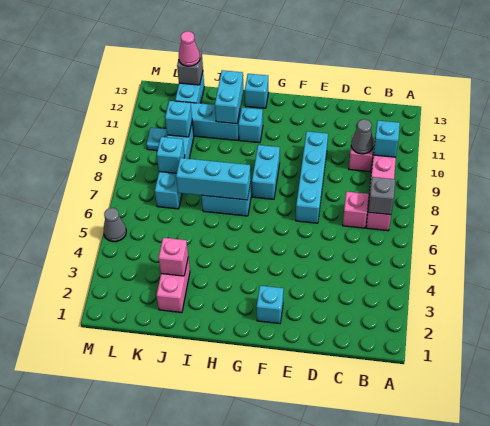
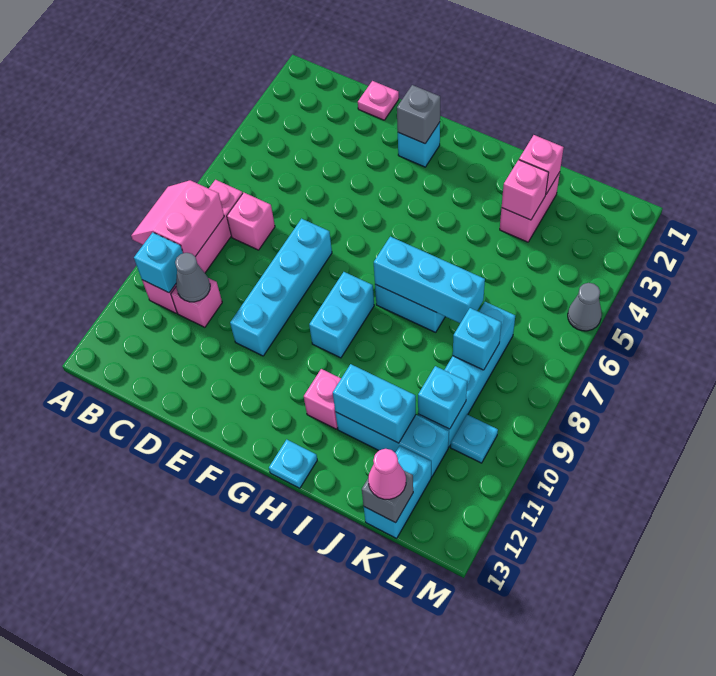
none -> pink slope A8:B9 level 2 top B
grey brick B7 level 2 -> grey brick F2 level 2
none -> pink plate D1 level 1
cyan brick H11 level 1 -> pink brick H11 level 1
cyan brick H13 level 1 -> cyan plate H13 level 1
cyan brick I11:I12 level 2 -> cyan brick I11:J11 level 2
none -> pink brick J2 level 2

